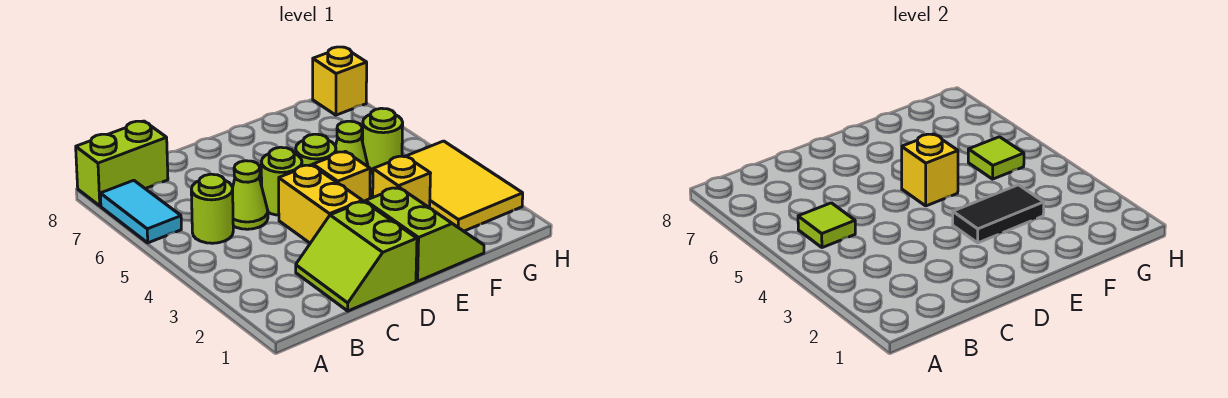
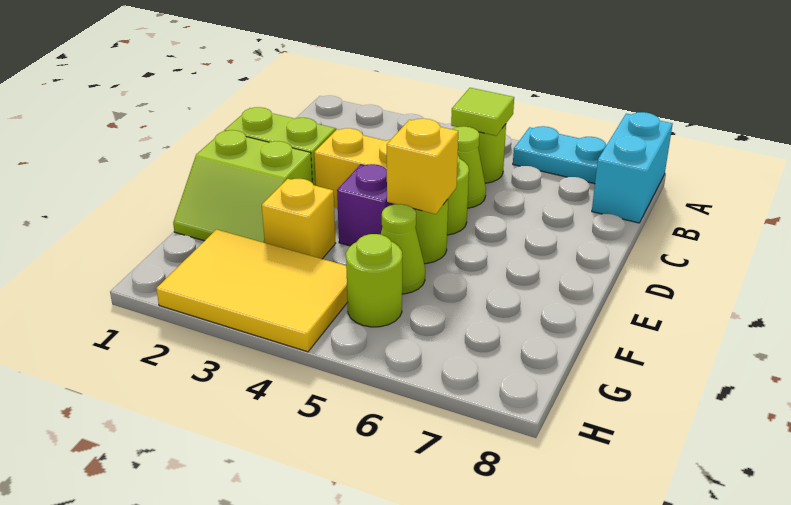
cyan tile A6:A7 level 1 -> cyan plate A6:A7 level 1
lime brick A8:B8 level 1 -> cyan brick A8:B8 level 1
black tile E3:F3 level 2 -> none
yellow brick E4 level 1 -> purple brick E4 level 1
lime tile G5 level 2 -> none
yellow brick H8 level 1 -> none

